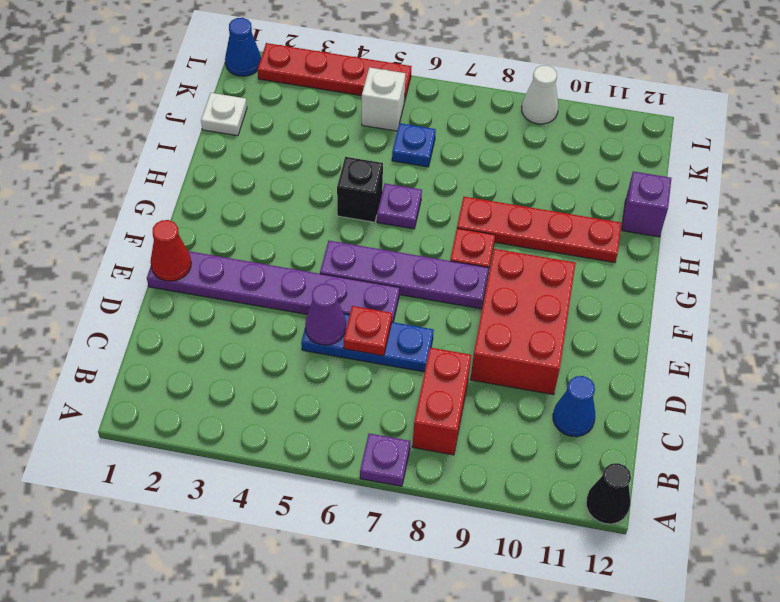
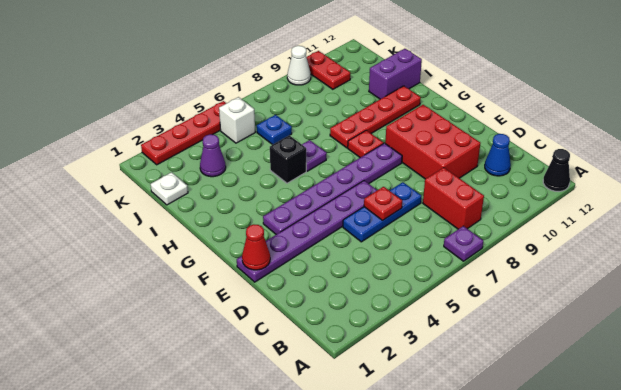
purple cone D5 level 2 -> purple cone J3 level 1
purple plate F5:F8 level 1 -> purple plate F3:F8 level 1
purple brick I12 level 1 -> purple brick I11:I12 level 1
none -> red plate K10:L10 level 1
blue cone L1 level 1 -> none

